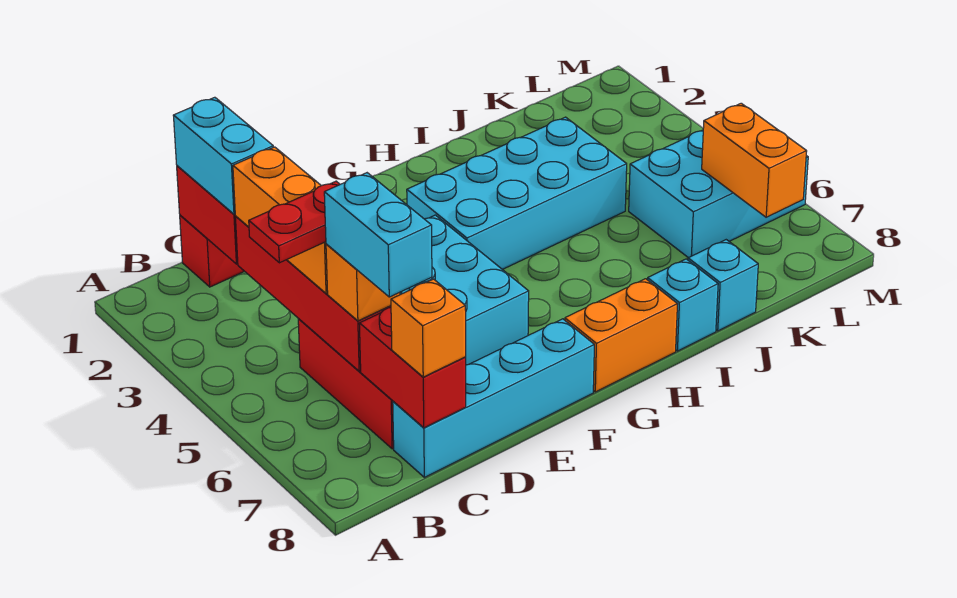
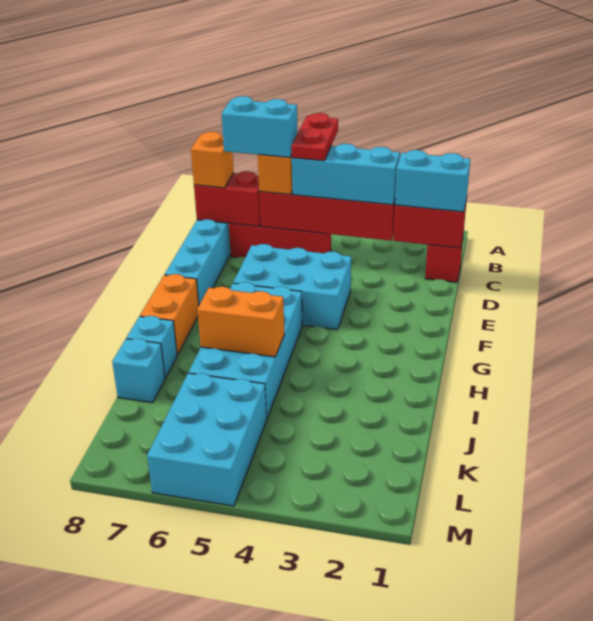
orange brick C3:C5 level 3 -> cyan brick C3:C5 level 3
cyan brick G3:J4 level 1 -> cyan brick G5:J6 level 1
orange brick L6:L7 level 2 -> orange brick I5:I6 level 2

